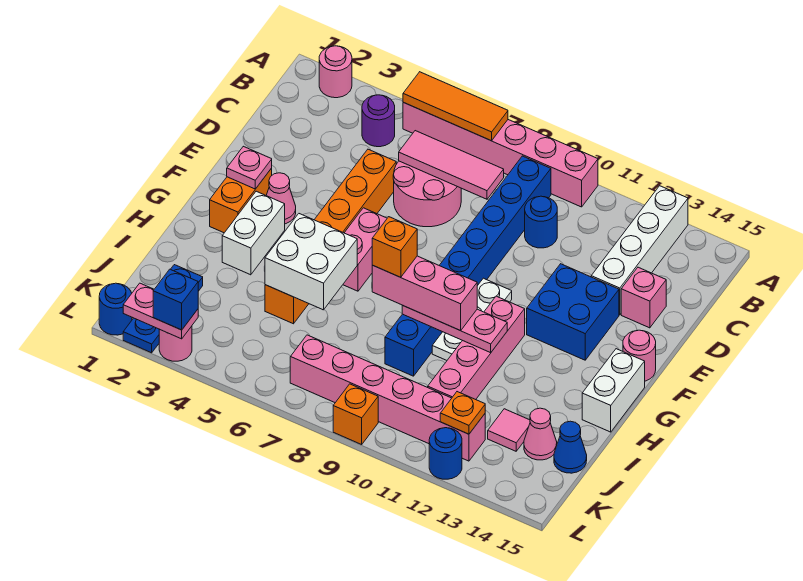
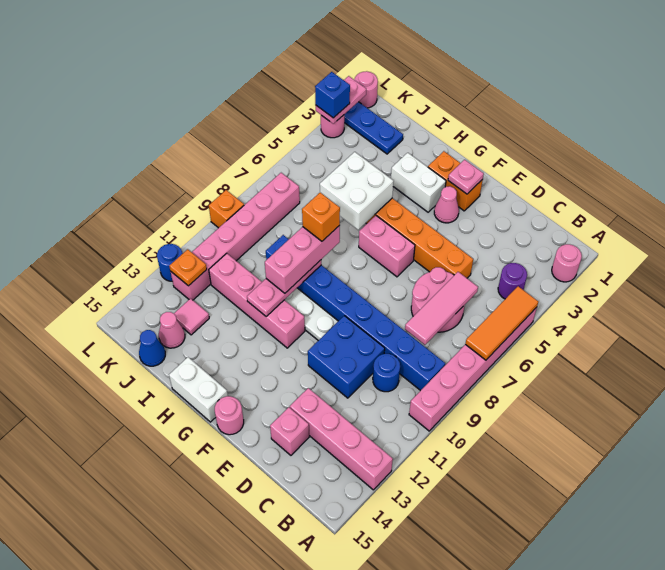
white brick A13:D13 level 1 -> pink brick A13:D13 level 1
blue brick E12:F13 level 1 -> blue brick D10:E11 level 1
blue round brick L1 level 1 -> pink round brick L1 level 1

